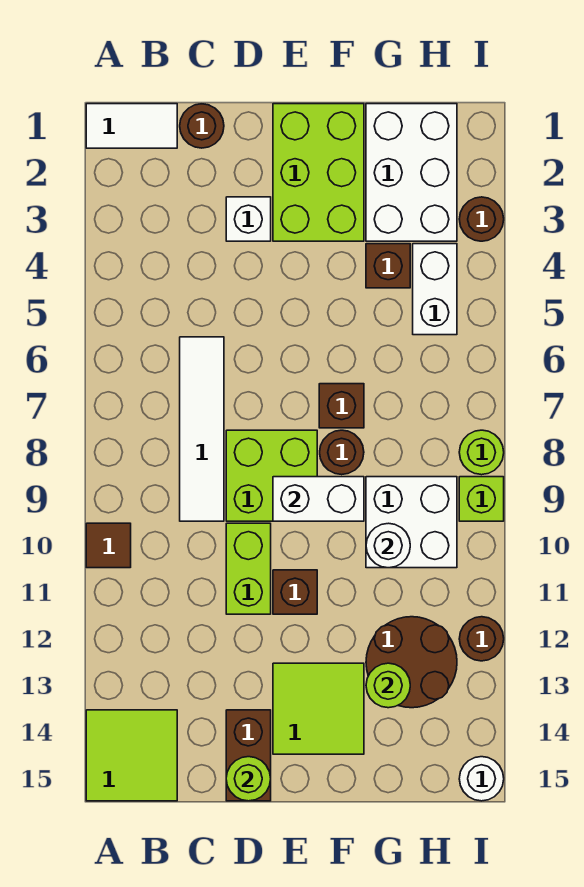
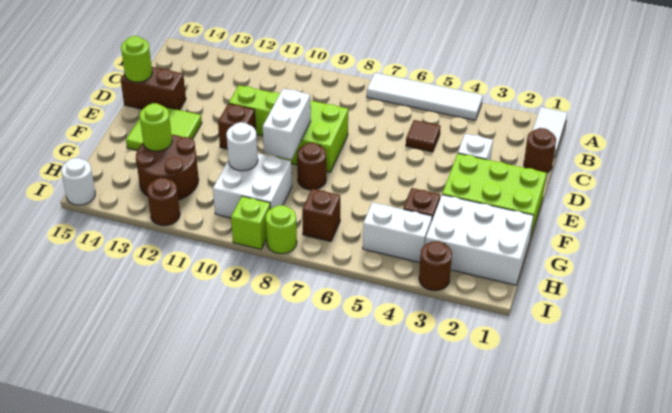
brown tile A10 level 1 -> brown tile C5 level 1
lime tile A14:B15 level 1 -> none
white tile C6:C9 level 1 -> white tile A4:A7 level 1
brown brick F7 level 1 -> brown brick H7 level 1

